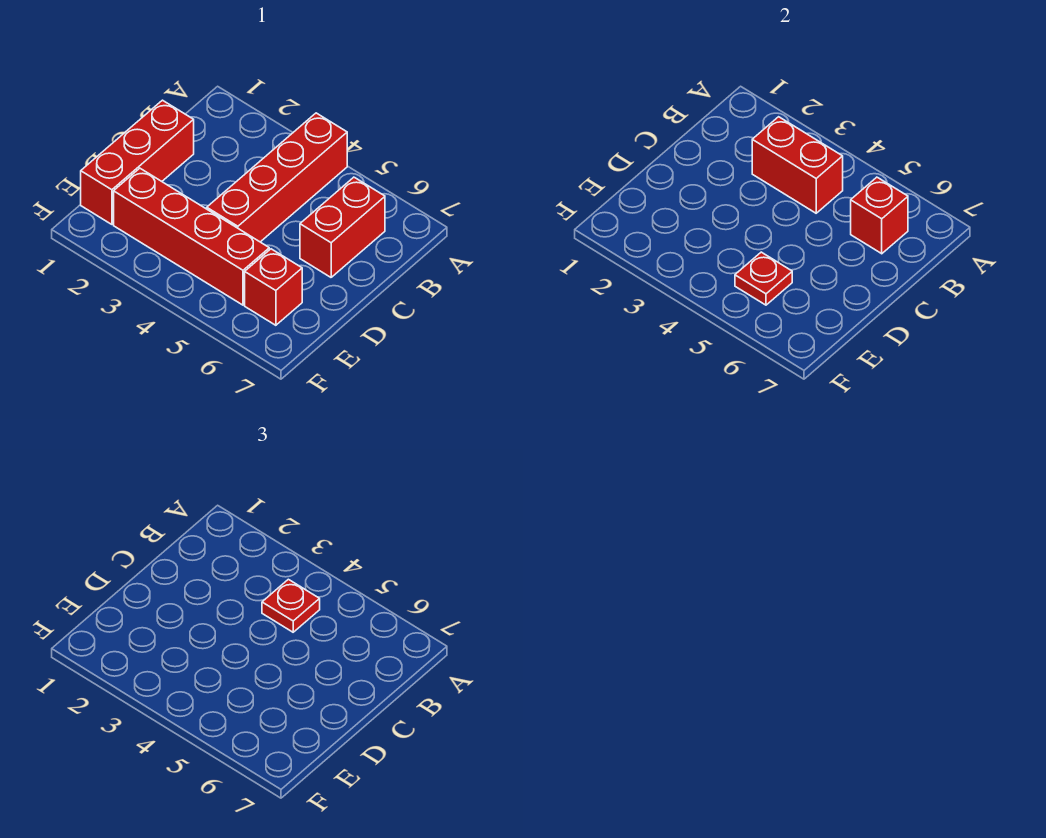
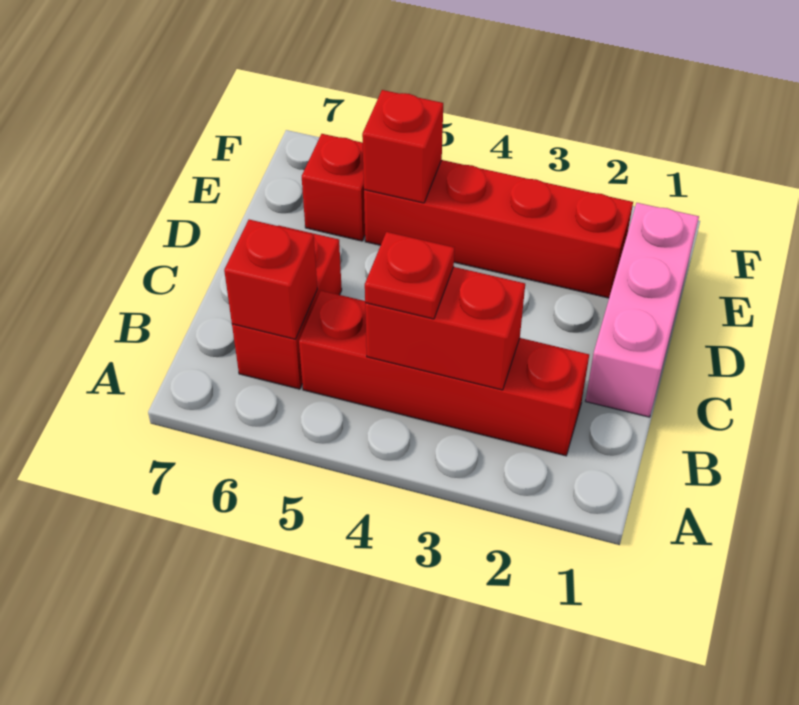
red brick A4:D4 level 1 -> red brick B2:B5 level 1
red brick C1:E1 level 1 -> pink brick C1:E1 level 1
red plate E5 level 2 -> red brick E5 level 2

